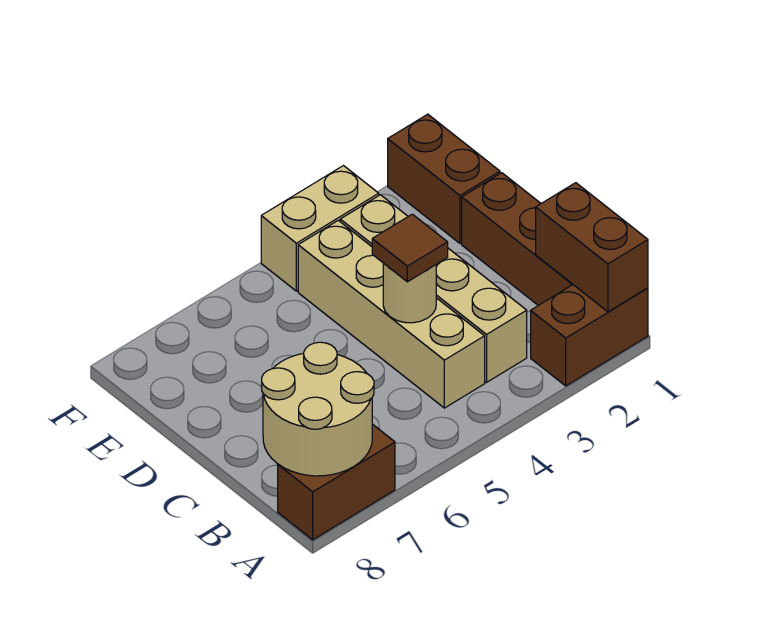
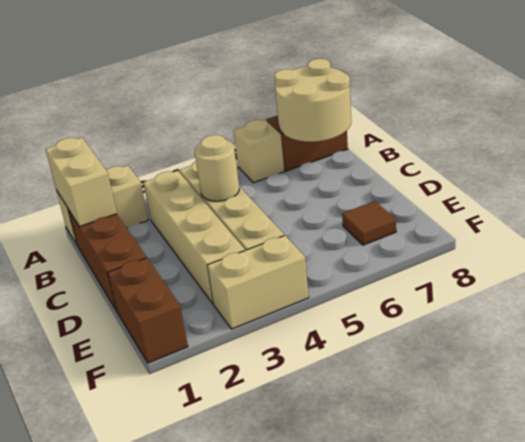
brown brick A1:A2 level 1 -> tan brick A1:A2 level 1
brown brick A1:B1 level 2 -> tan brick A1:B1 level 2
none -> tan brick A6 level 1
brown tile C4 level 3 -> brown tile E7 level 1

